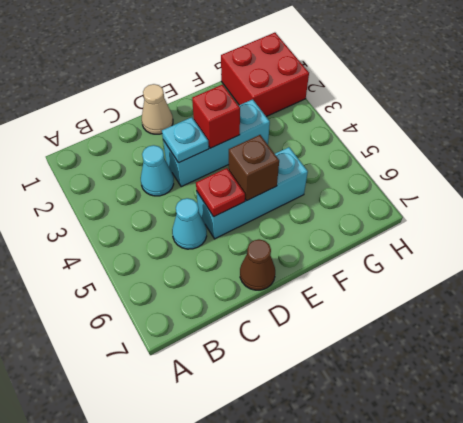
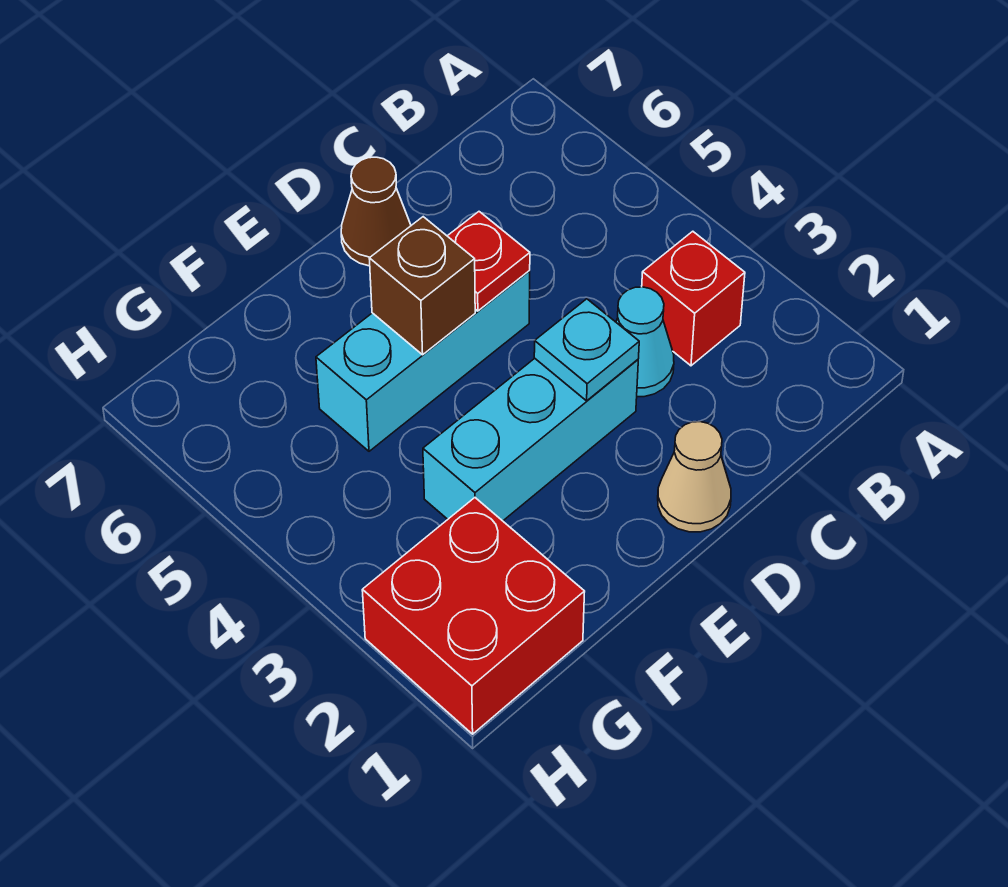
cyan cone C5 level 1 -> none
red brick E3 level 2 -> red brick B3 level 1

